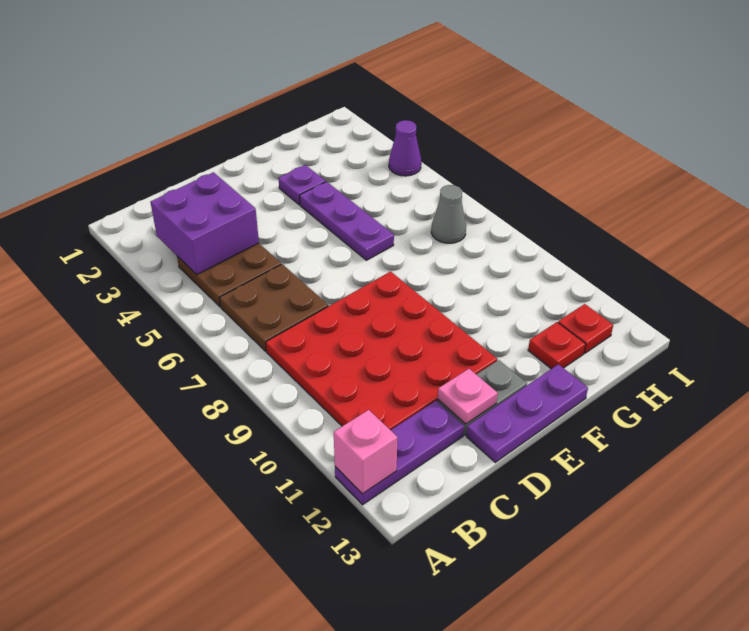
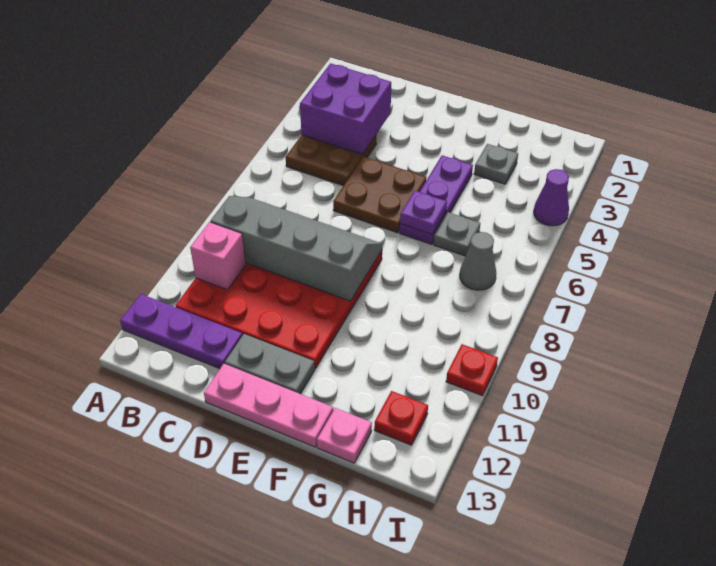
pink brick A12 level 2 -> pink brick B10 level 2
brown plate B6:C7 level 1 -> brown plate D5:E6 level 1
none -> grey slope B8:E9 level 2 top 9
pink plate D12 level 2 -> pink plate G13 level 1
purple plate D13:F13 level 1 -> pink plate D13:F13 level 1
purple plate F3 level 1 -> purple plate F6 level 2
none -> grey plate G3 level 1
none -> grey plate G6 level 1
red plate G12 level 1 -> red plate I10 level 1

